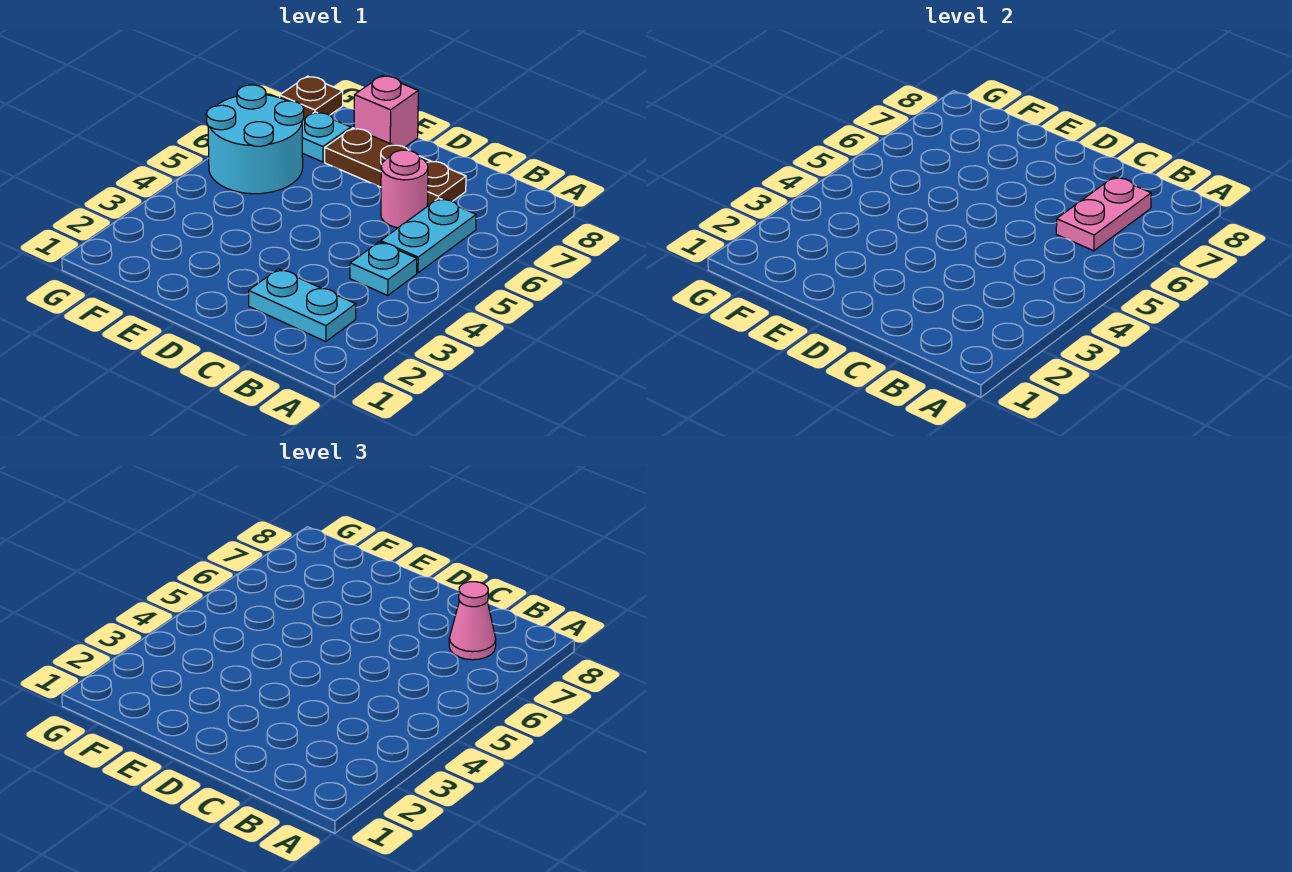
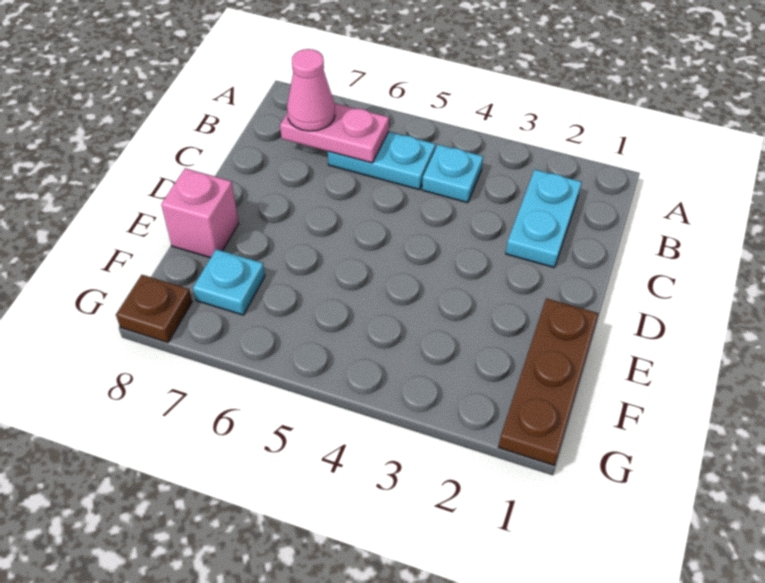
pink round brick C6 level 1 -> none
brown plate C7:E7 level 1 -> brown plate E1:G1 level 1
cyan round brick F5:G6 level 1 -> none

